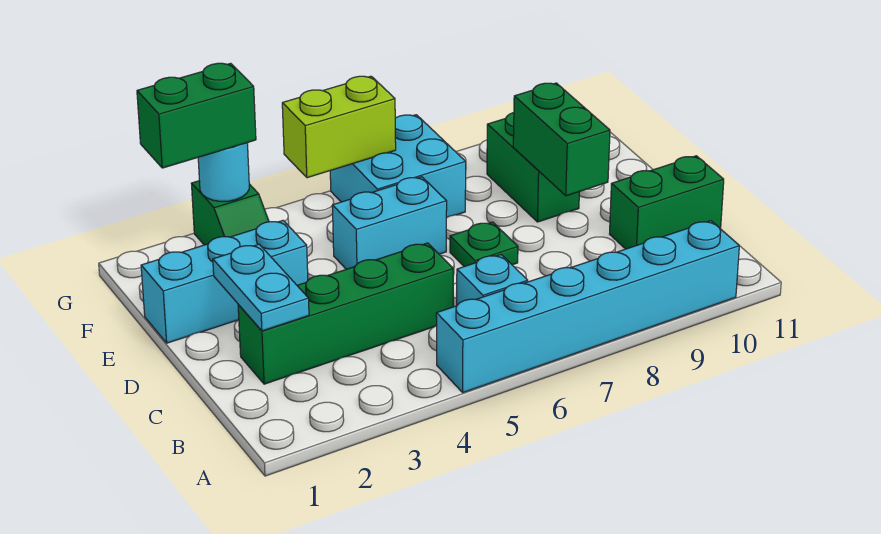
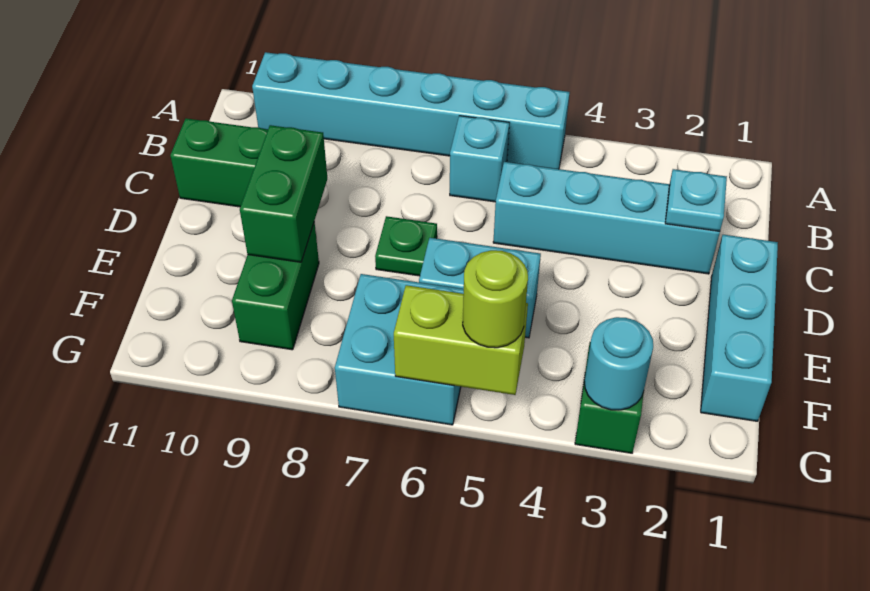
green brick C2:C5 level 1 -> cyan brick C2:C5 level 1
cyan plate C2:D2 level 2 -> cyan plate C2 level 2
cyan brick E1:E3 level 1 -> cyan brick D1:F1 level 1
green brick G2:G3 level 3 -> none
none -> lime round brick G5 level 3

